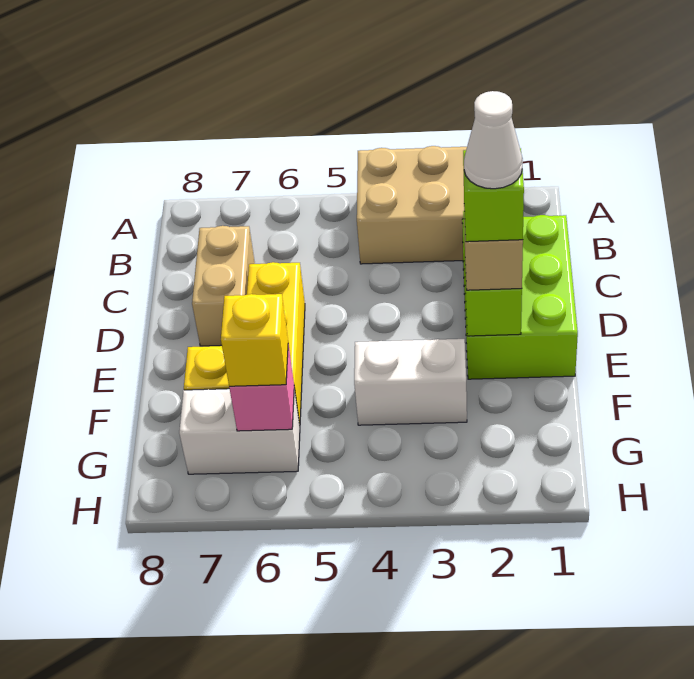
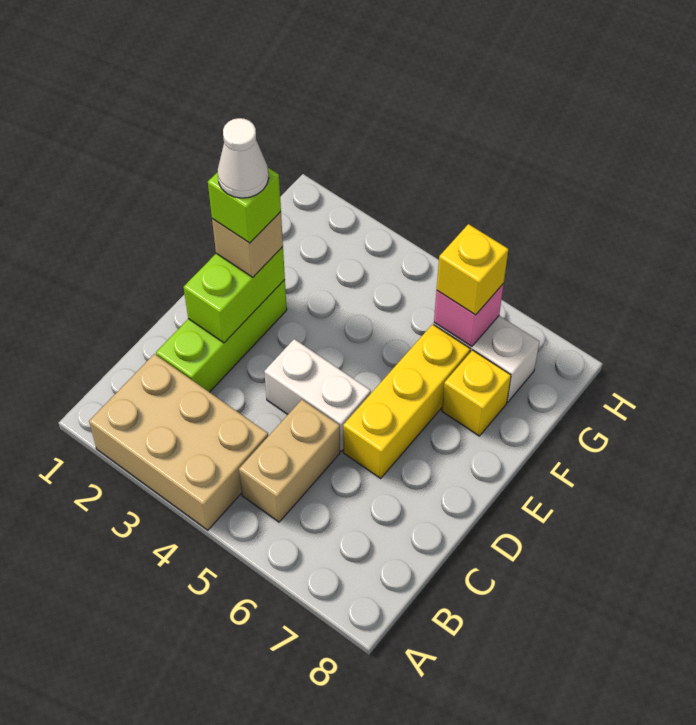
lime brick C1:E2 level 1 -> lime brick C2:E2 level 1
tan brick C7:D7 level 1 -> tan brick B5:C5 level 1
white brick F3:F4 level 1 -> white brick D4:D5 level 1

